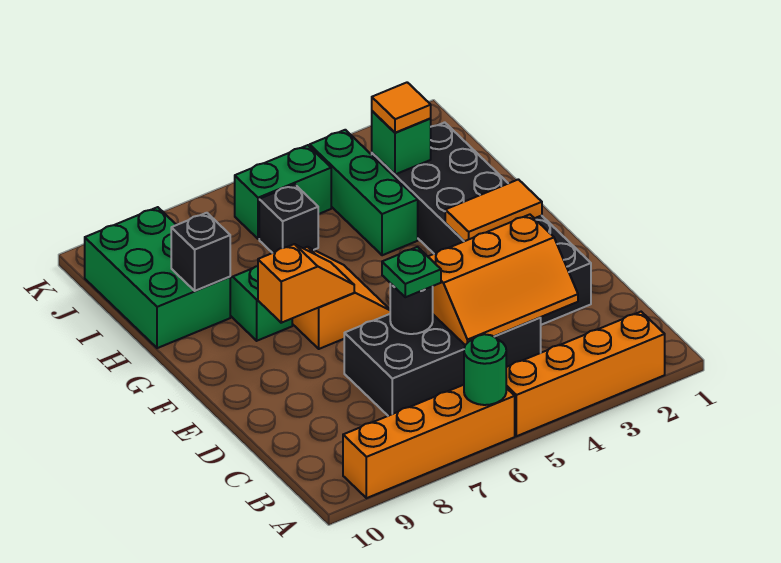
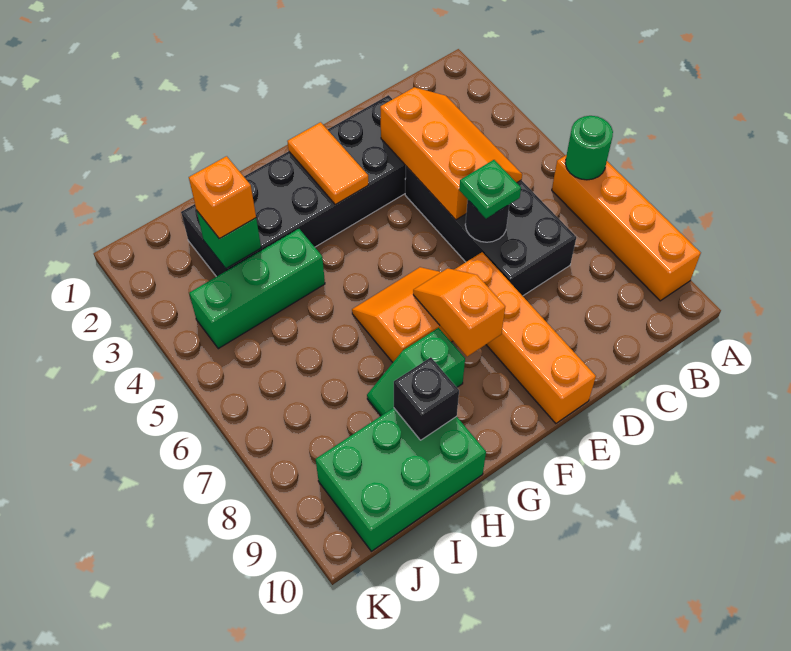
orange brick A2:A5 level 1 -> orange brick E7:E10 level 1
orange tile I3 level 3 -> orange brick I3 level 3
black brick I6 level 1 -> none
green brick J5:J6 level 1 -> none

